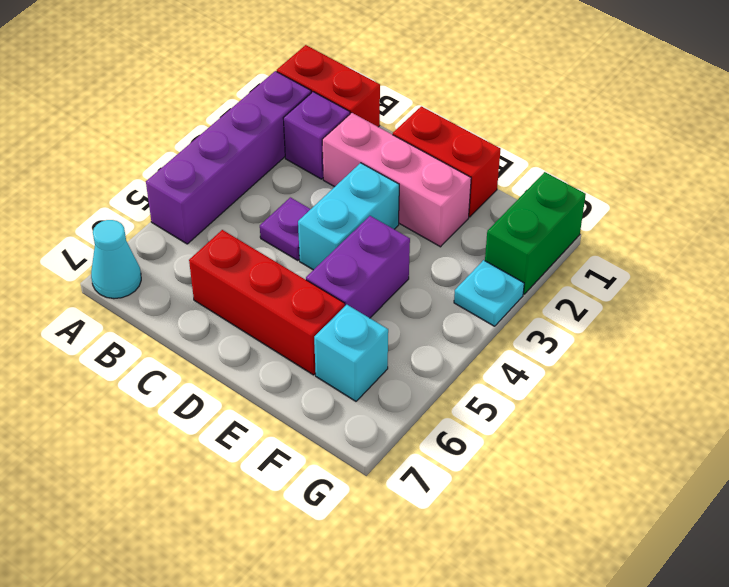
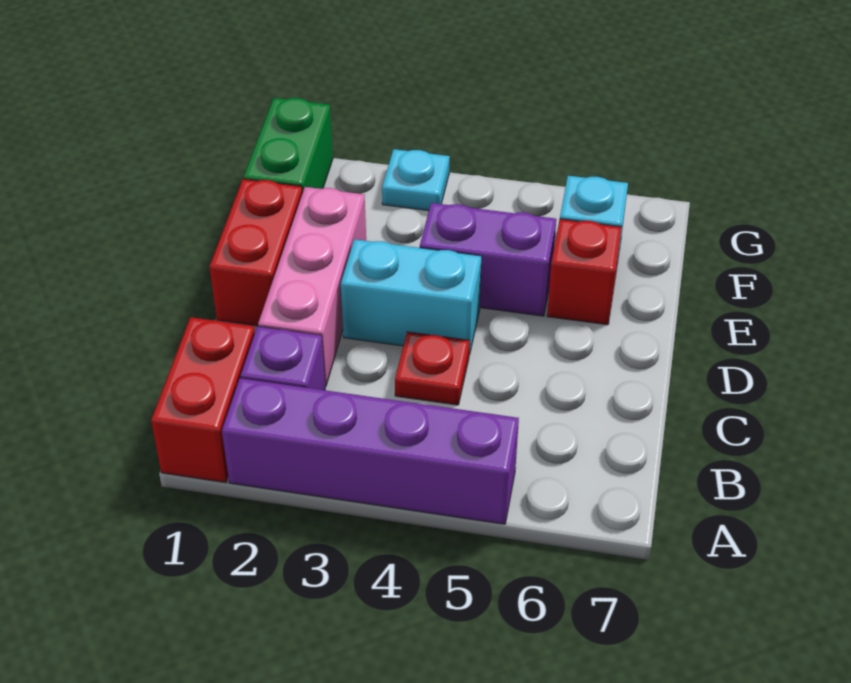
cyan cone A7 level 1 -> none
purple plate C4 level 1 -> red plate C4 level 1
red brick C6:E6 level 1 -> red brick E6 level 1
green brick G1:G2 level 1 -> green brick F1:G1 level 1

